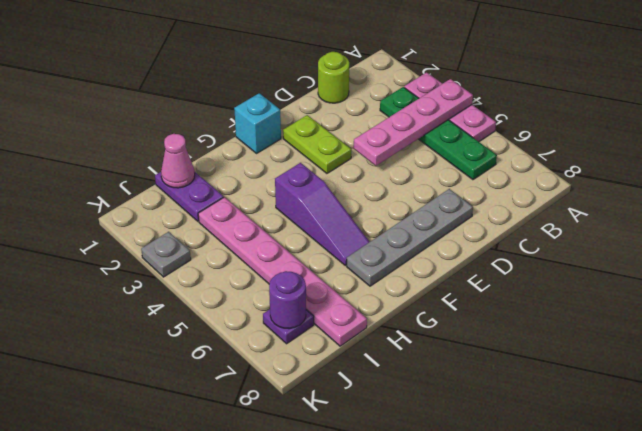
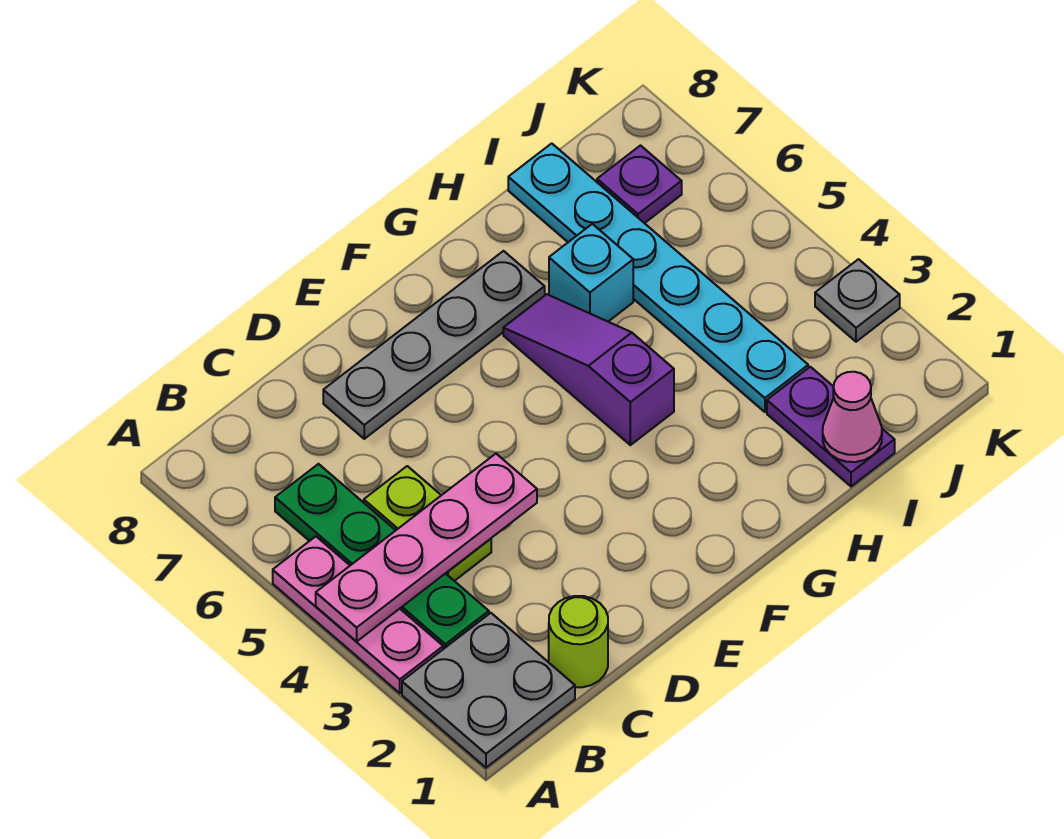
none -> grey plate A1:B2 level 1
lime plate E2:E3 level 1 -> lime plate C4:C5 level 1
cyan brick F1 level 1 -> cyan brick H6 level 1
pink plate I3:I8 level 1 -> cyan plate I3:I8 level 1
purple round brick J7 level 2 -> none

